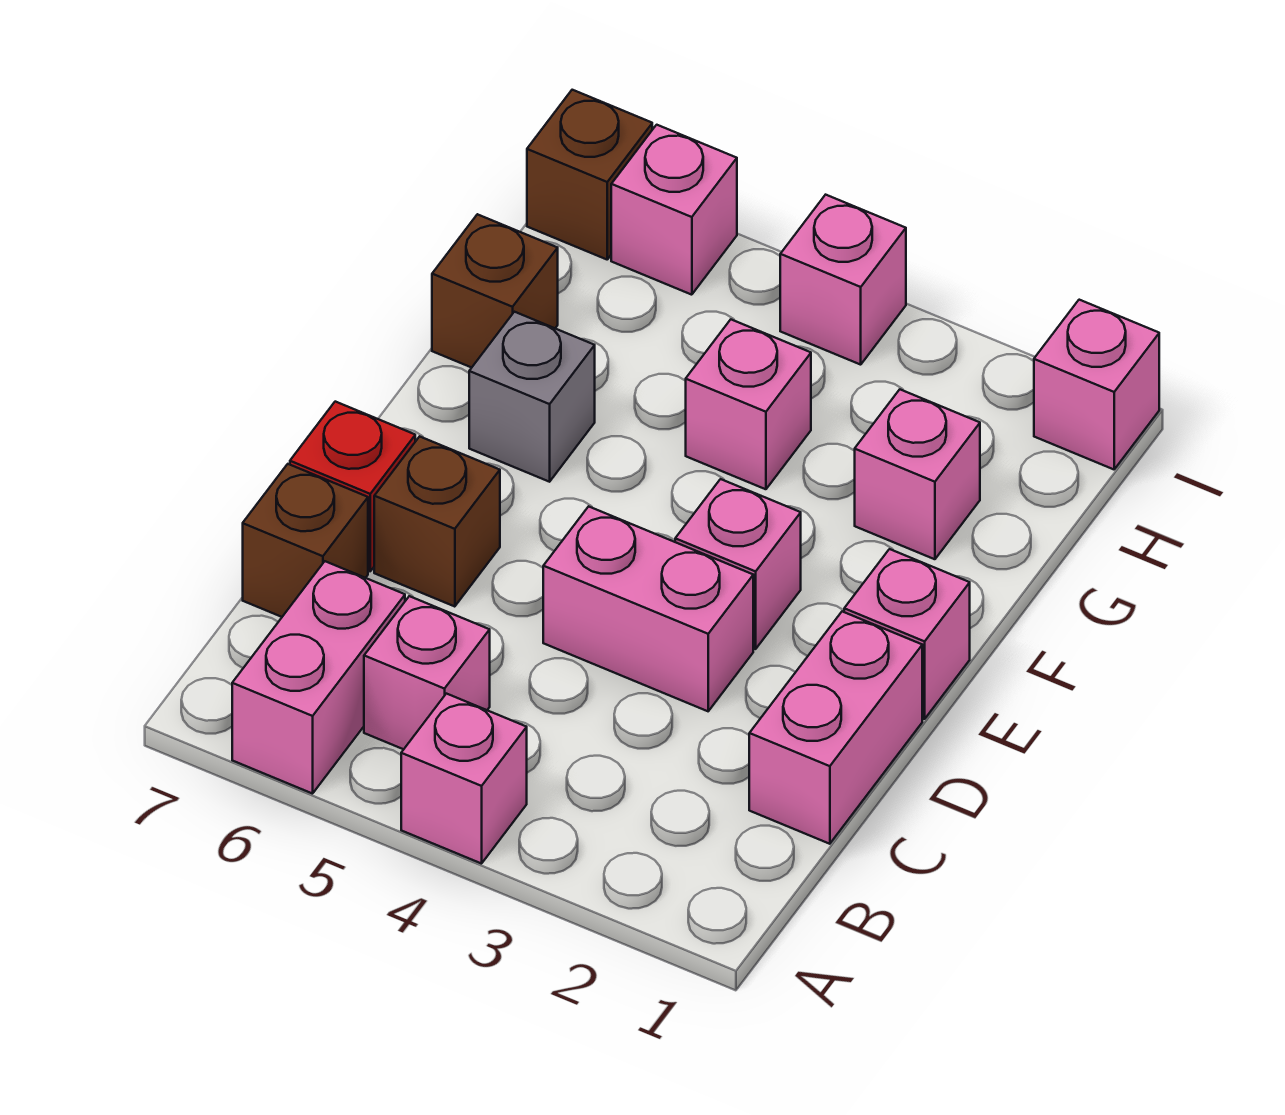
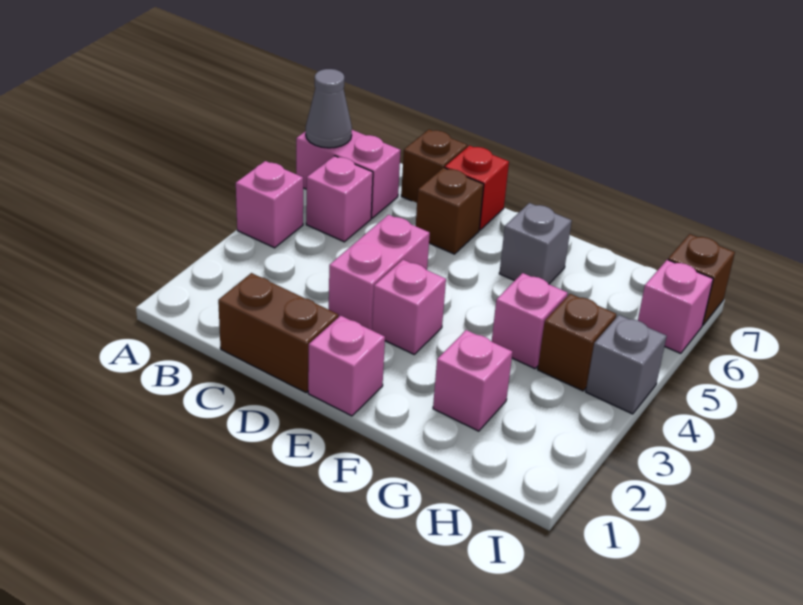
none -> grey cone A6 level 2
pink brick C1:D1 level 1 -> brown brick C1:D1 level 1
brown brick G7 level 1 -> brown brick H4 level 1
pink brick I1 level 1 -> none
pink brick I4 level 1 -> grey brick I4 level 1

